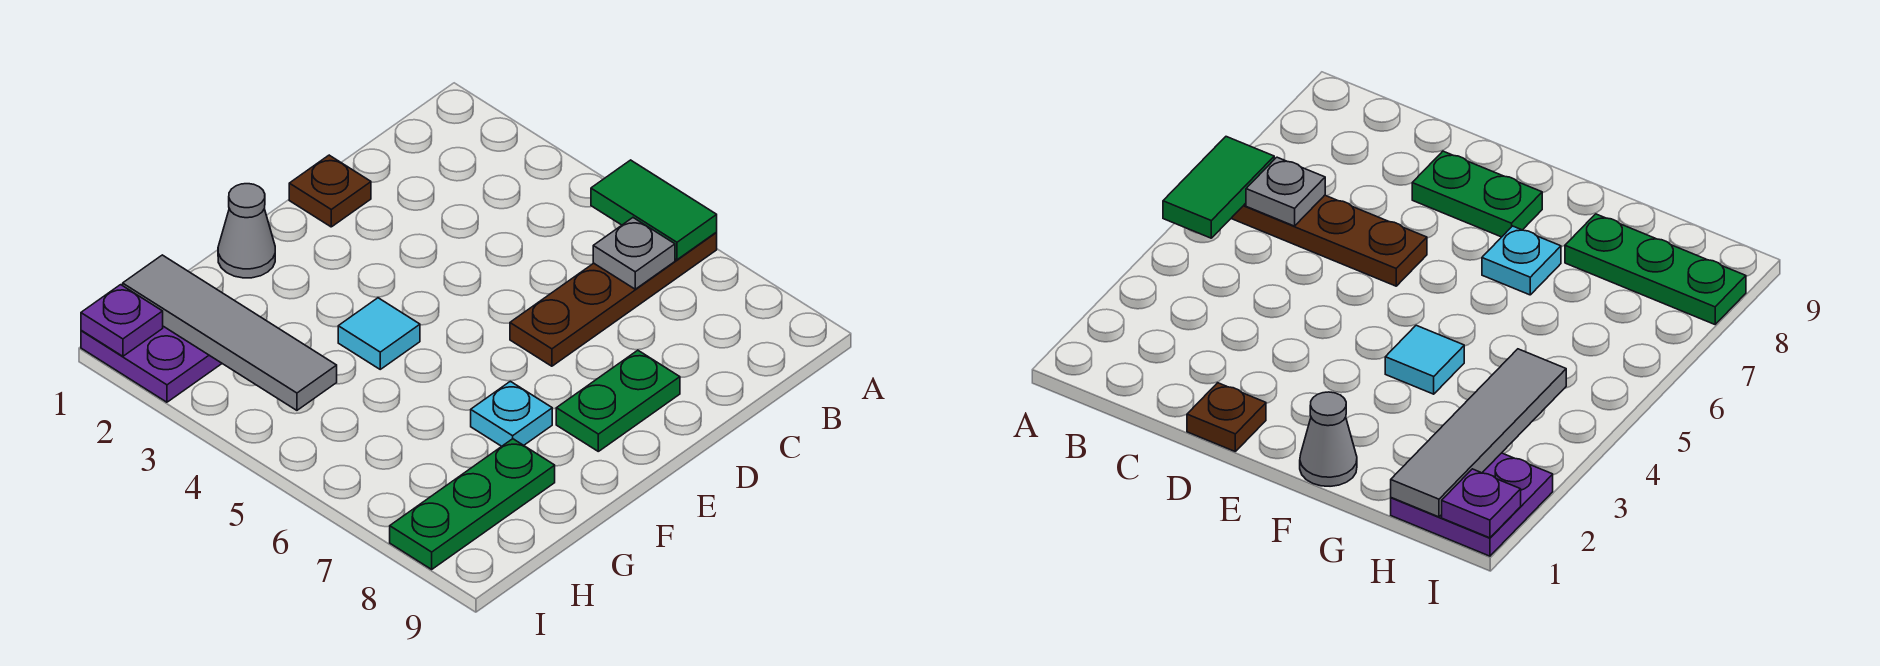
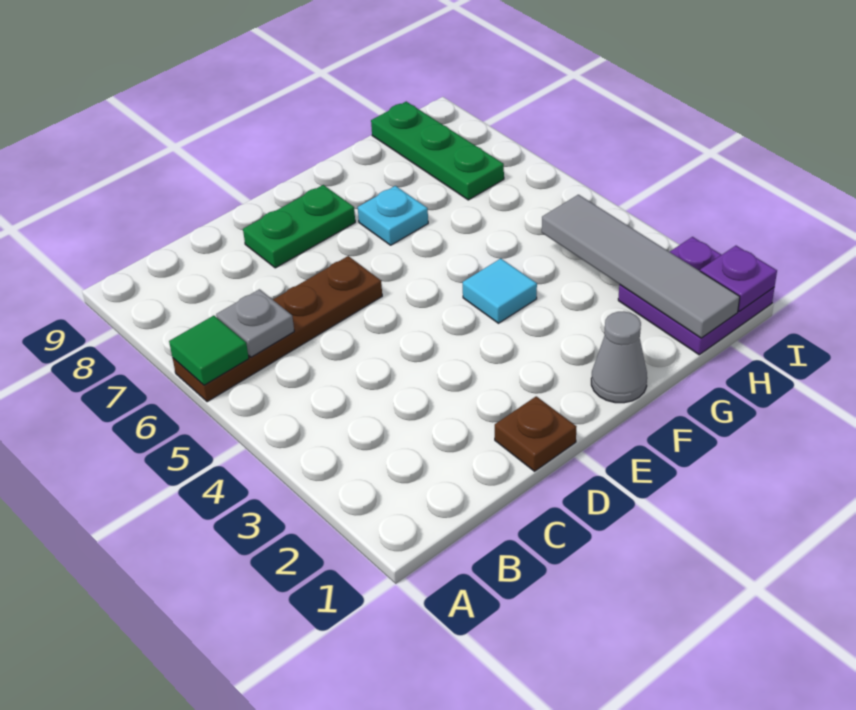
green tile A5:A6 level 2 -> green tile A6 level 2
green plate G8:I8 level 1 -> green plate H7:H9 level 1

